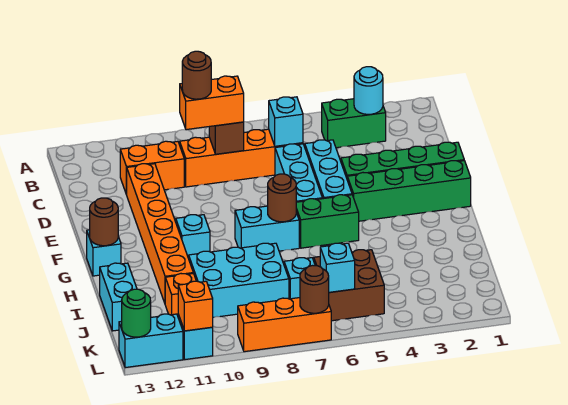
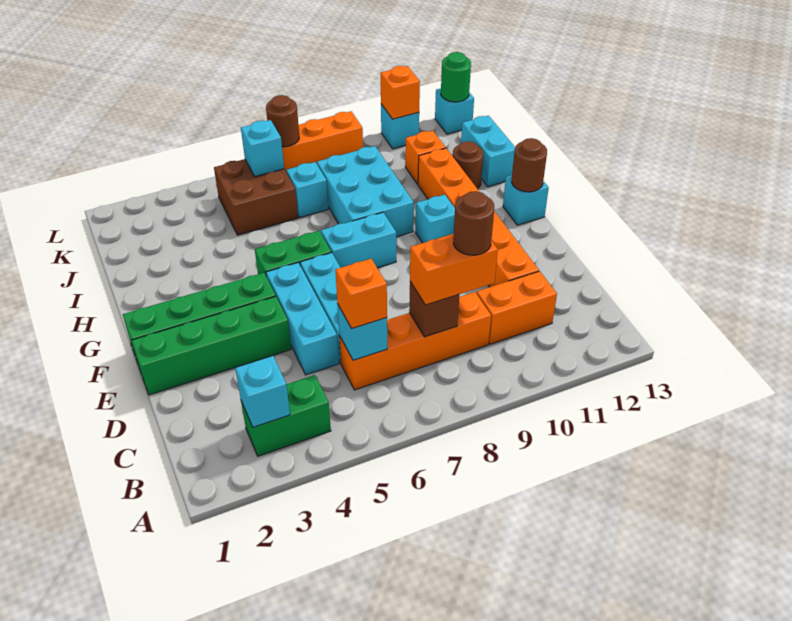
cyan round brick B3 level 2 -> cyan brick B3 level 2
none -> orange brick C6 level 3
brown round brick G7 level 2 -> brown round brick I12 level 1
cyan brick I8:J10 level 1 -> cyan brick H8:J9 level 1
cyan brick L12:L13 level 1 -> cyan brick L13 level 1

